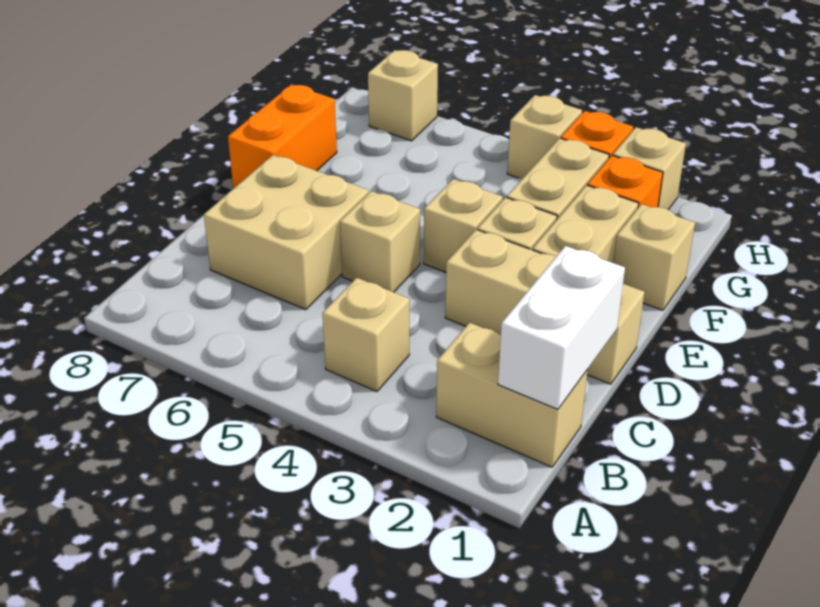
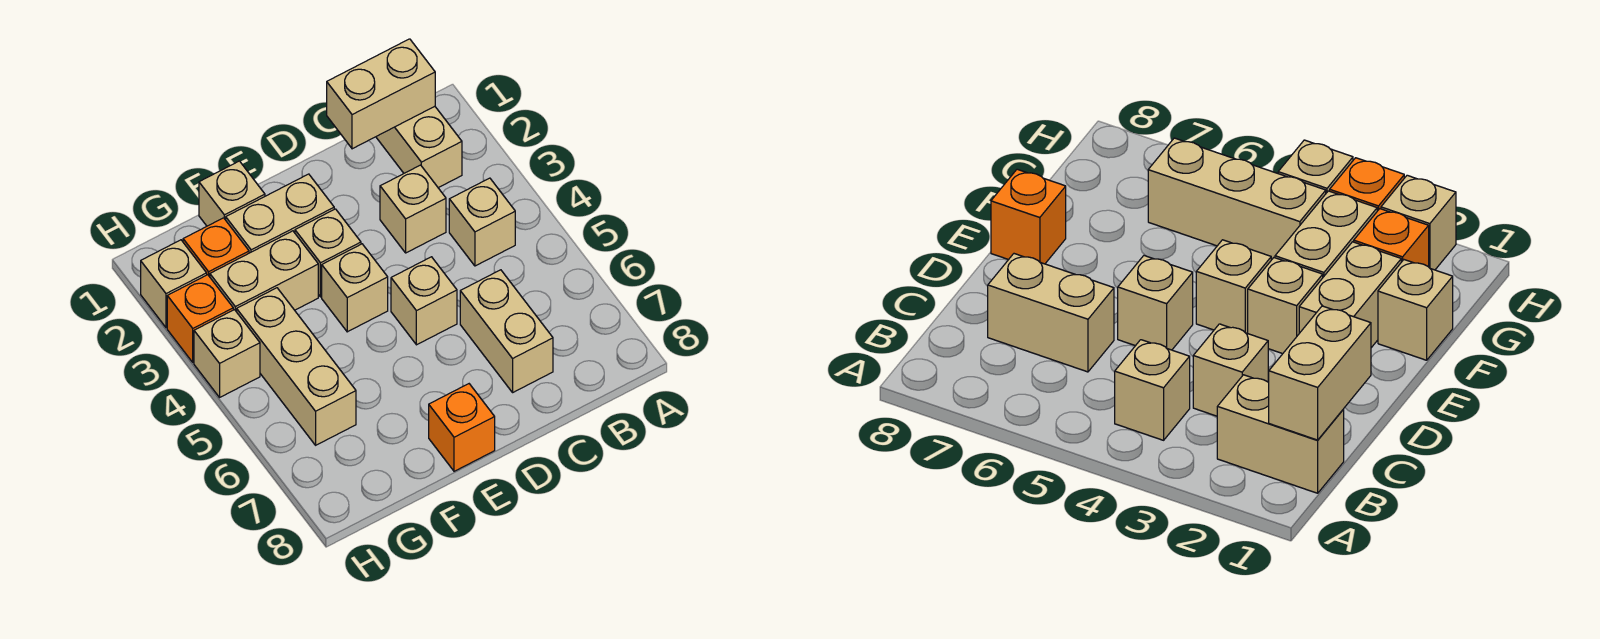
white brick B1:C1 level 2 -> tan brick B1:C1 level 2
tan brick C6:D7 level 1 -> tan brick C6:C7 level 1
tan brick D1:D3 level 1 -> tan brick G4:G6 level 1
orange brick E8:F8 level 1 -> orange brick E8 level 1
tan brick H7 level 1 -> tan brick C3 level 1

